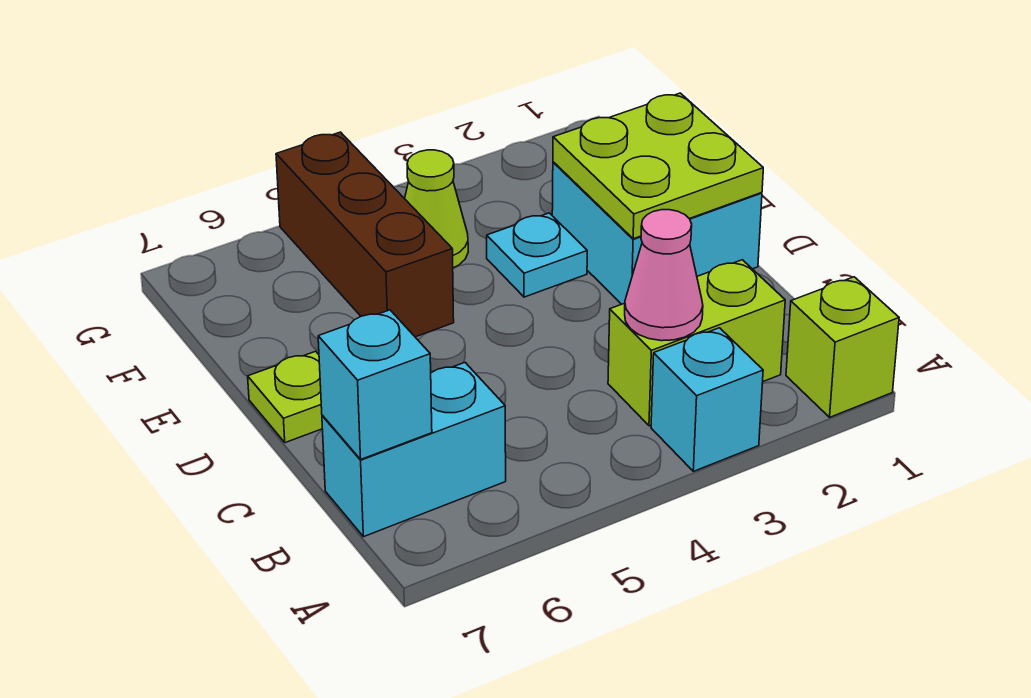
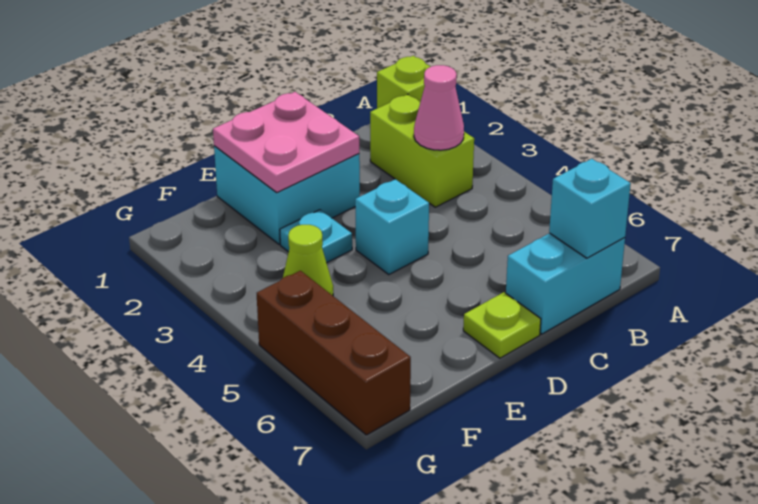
cyan brick A3 level 1 -> cyan brick D4 level 1
cyan brick B6:B7 level 1 -> cyan brick B7:C7 level 1
lime plate D1:E2 level 2 -> pink plate D1:E2 level 2
brown brick E5:G5 level 1 -> brown brick G5:G7 level 1

